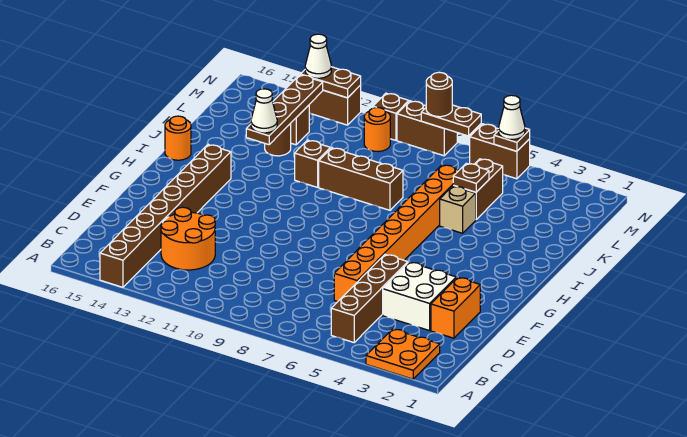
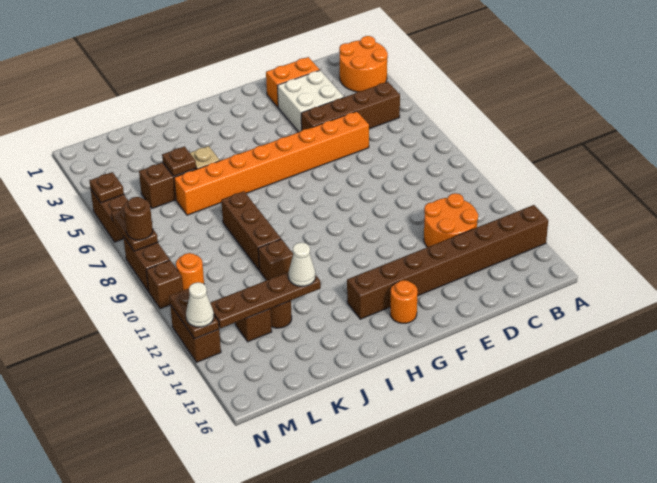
orange plate A2:B3 level 1 -> orange round brick A2:B3 level 1
orange round brick I16 level 1 -> orange round brick G15 level 1
white cone N5 level 3 -> none

